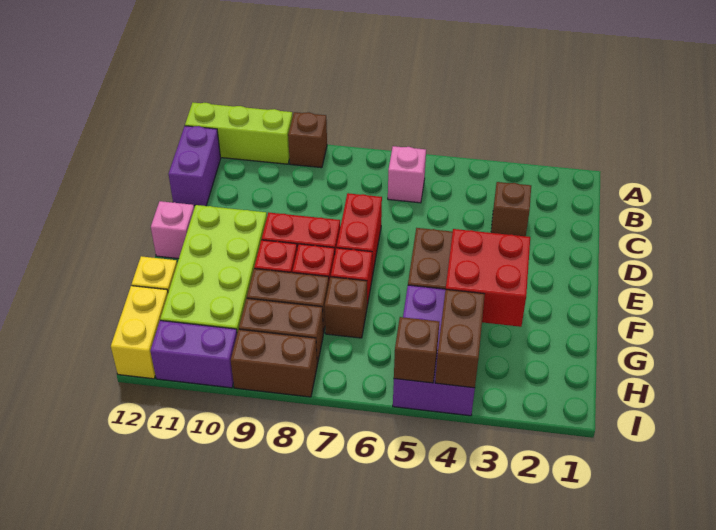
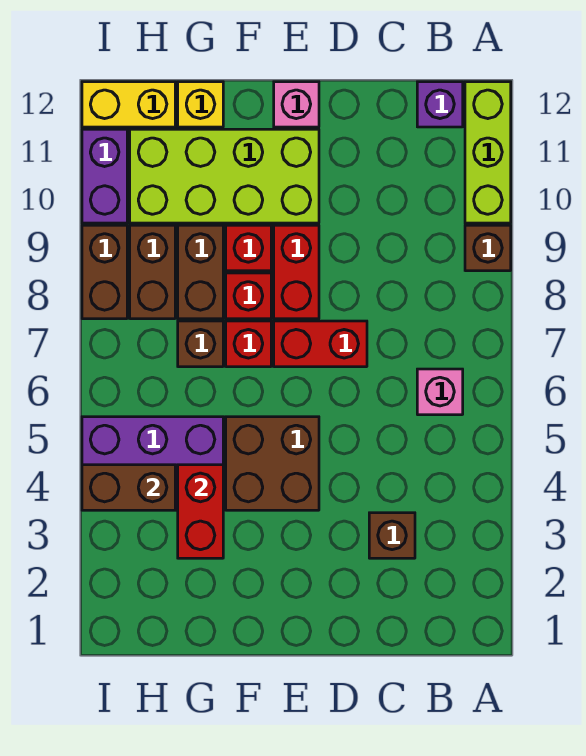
purple brick B12:C12 level 1 -> purple brick B12 level 1
red brick F3:G4 level 2 -> red brick G3:G4 level 2
brown brick I5 level 2 -> none

